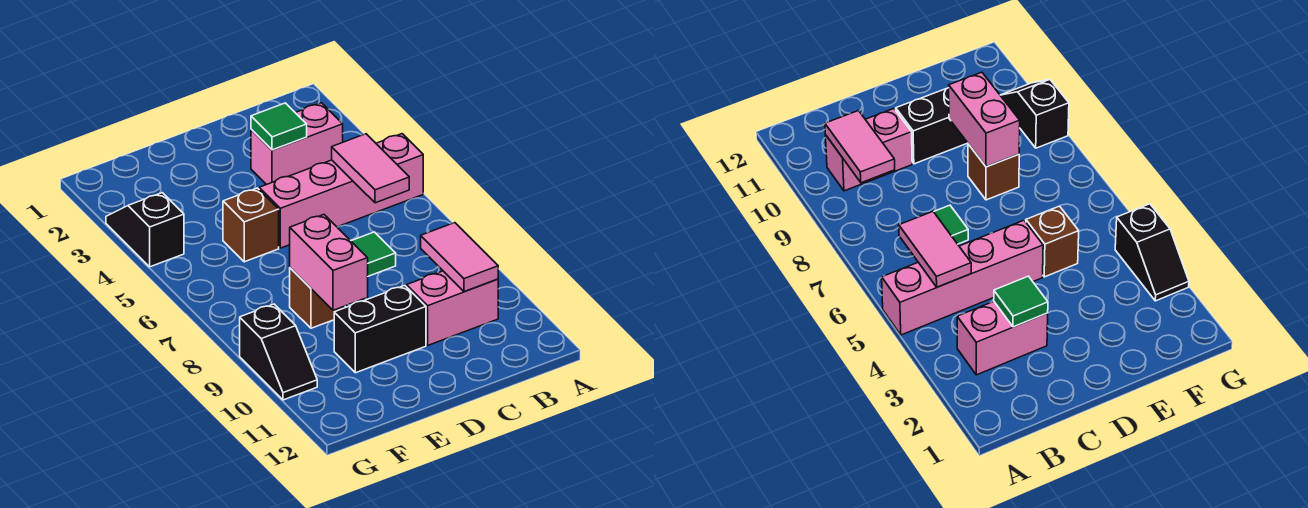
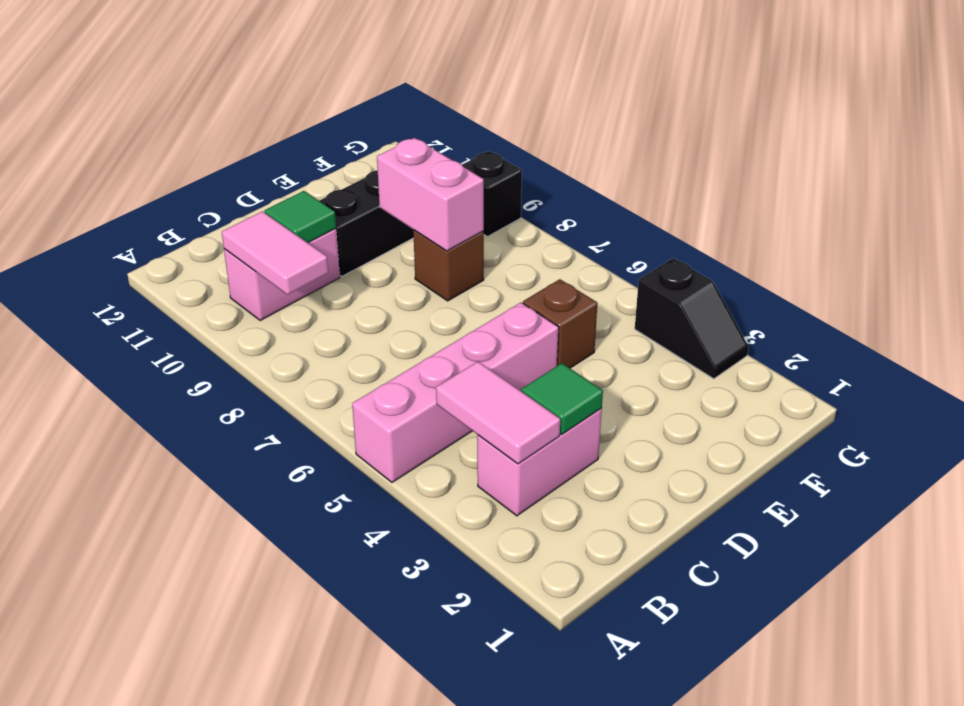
pink tile B5:B6 level 2 -> pink tile B3:B4 level 2
green tile C7 level 1 -> green tile C10 level 2

